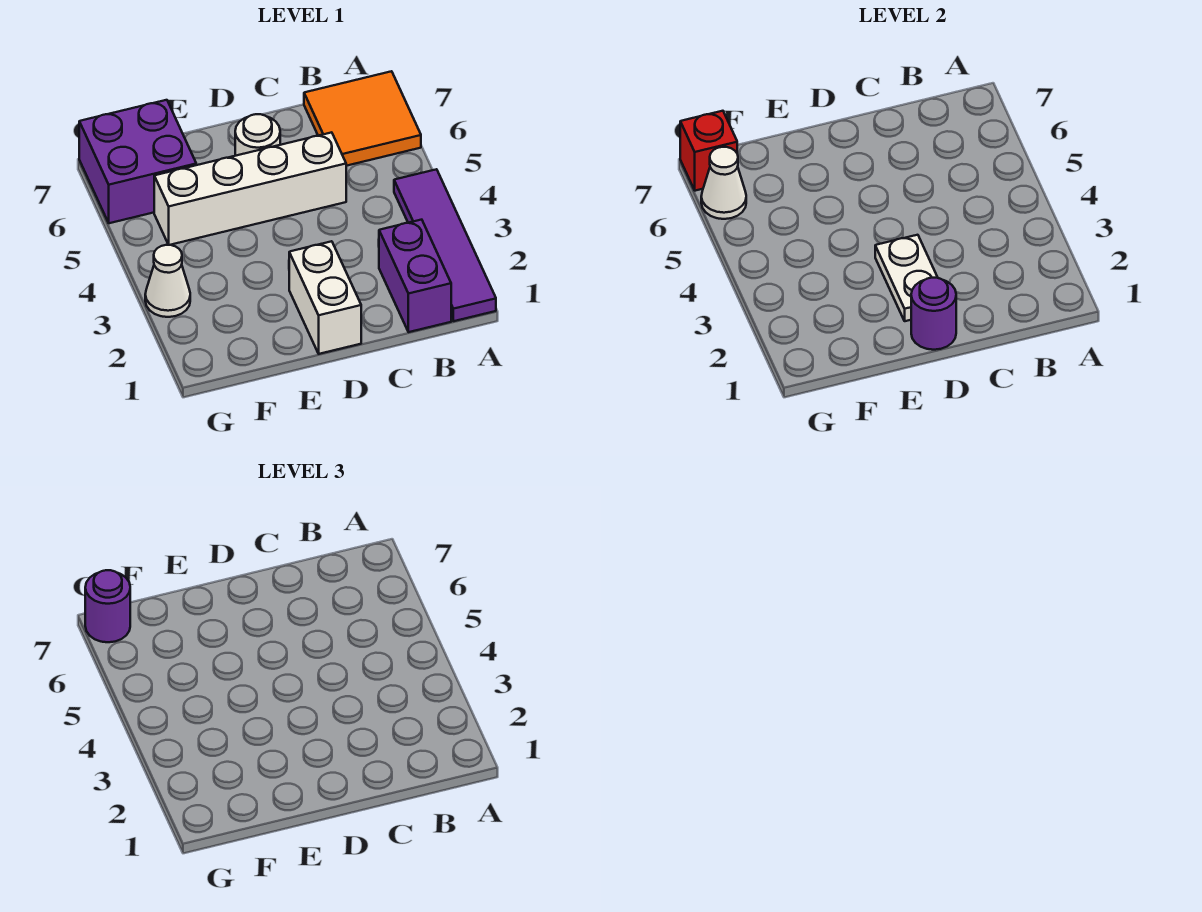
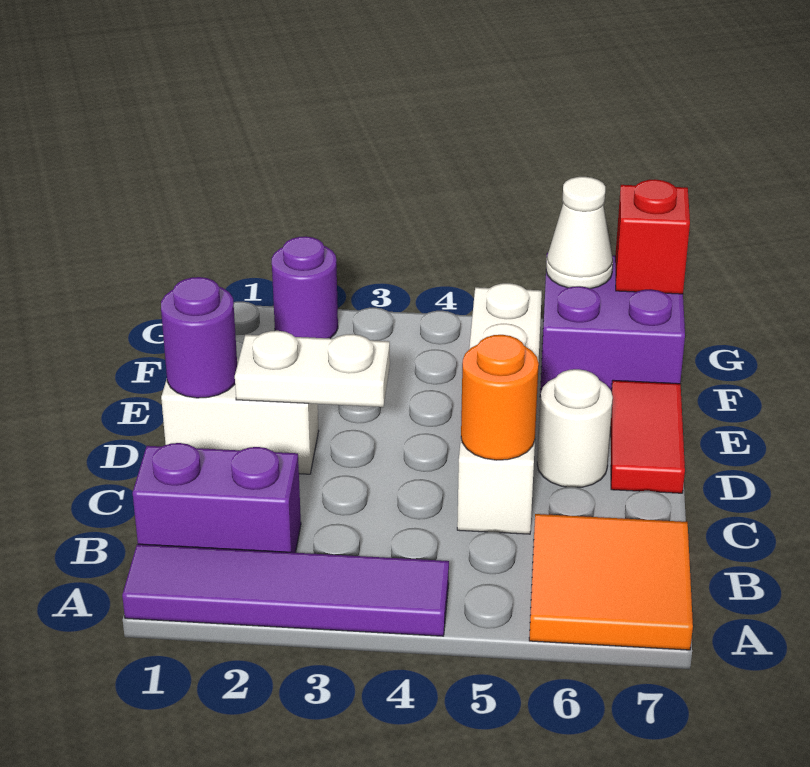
none -> orange round brick C5 level 2
none -> red tile D7:E7 level 1
white cone G3 level 1 -> none
purple round brick G7 level 3 -> purple round brick G2 level 1

